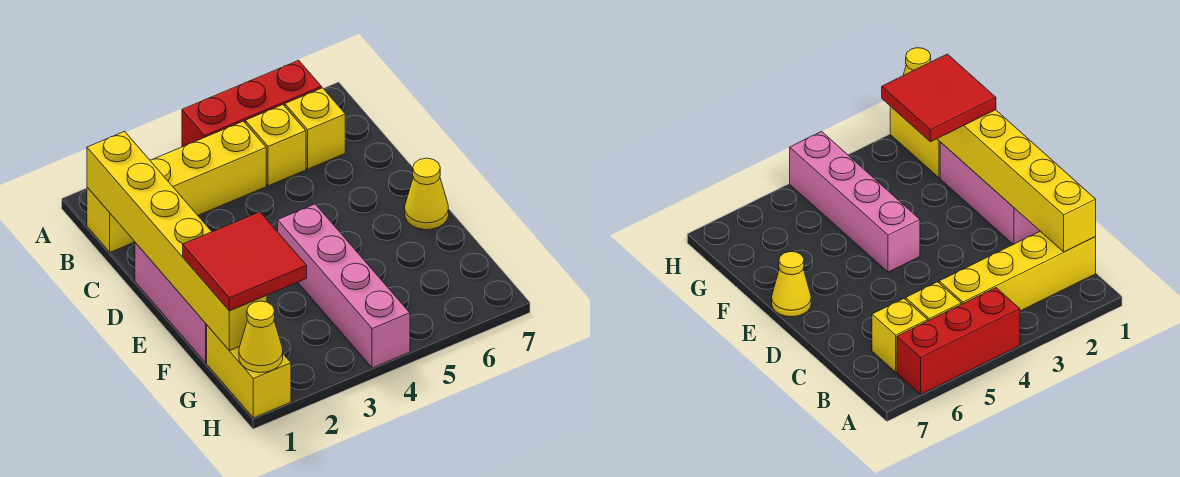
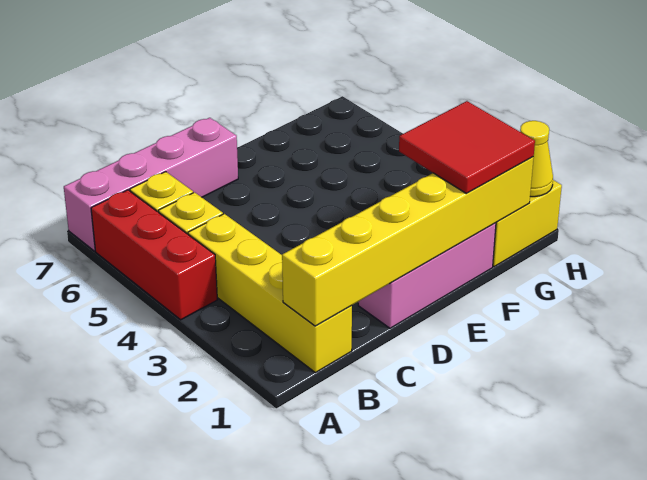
pink brick E4:H4 level 1 -> pink brick A7:D7 level 1
yellow cone E7 level 1 -> none

